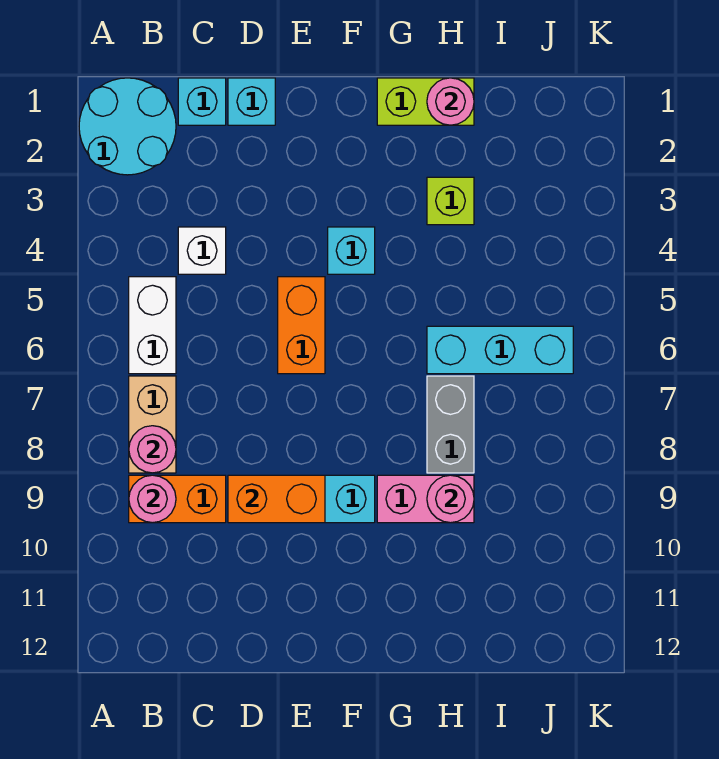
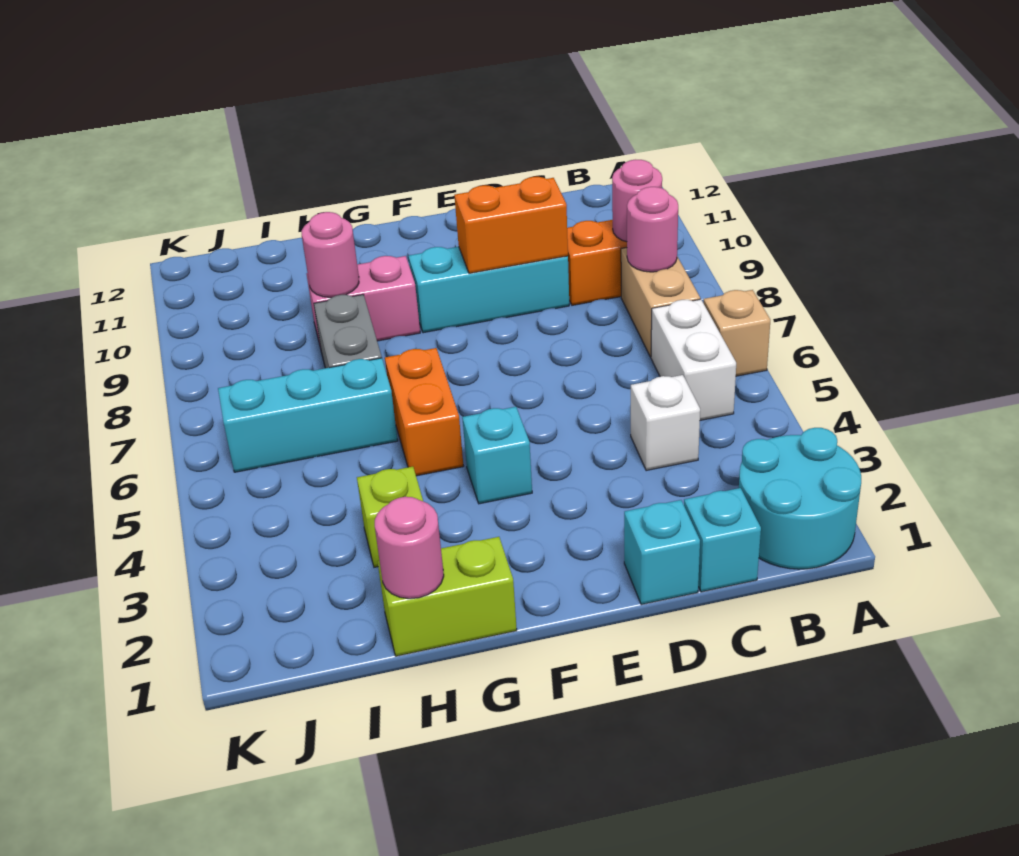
none -> tan brick A6 level 1
orange brick E5:E6 level 1 -> orange brick G5:G6 level 1

